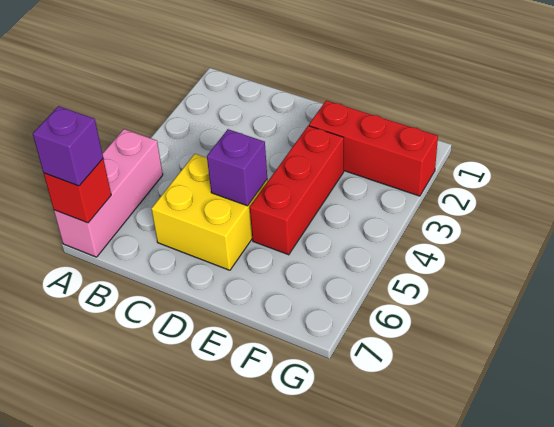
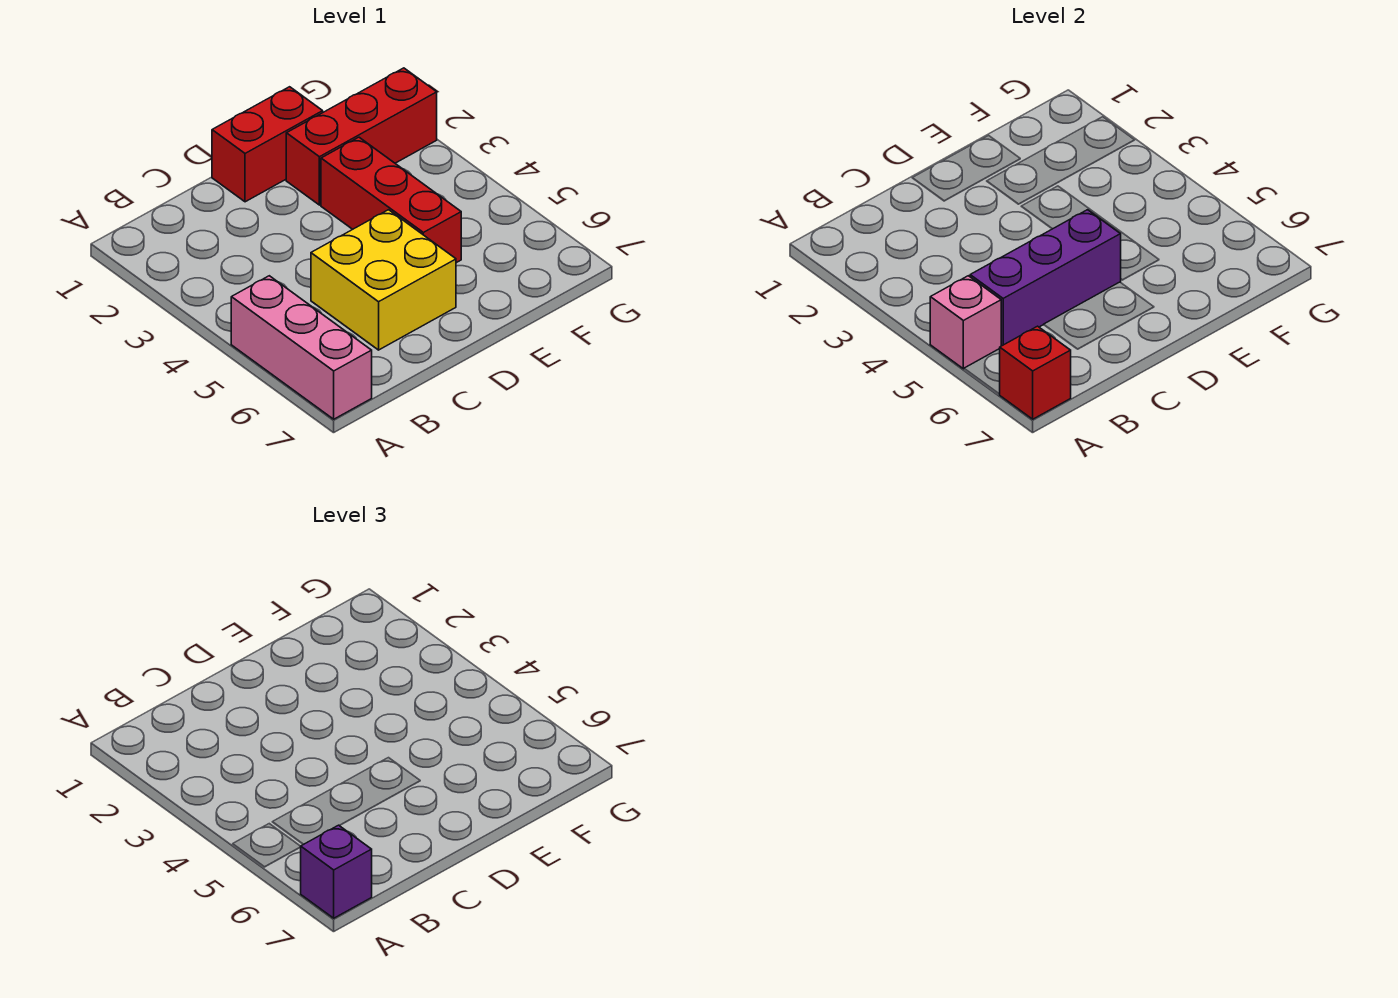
none -> pink brick A5 level 2
none -> red brick D1:E1 level 1
purple brick D5 level 2 -> purple brick B5:D5 level 2

